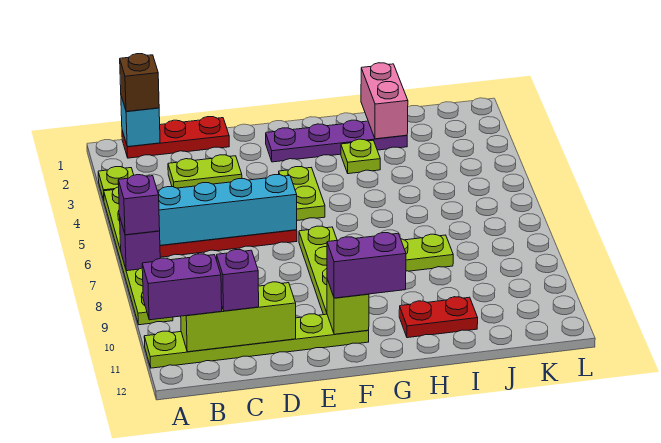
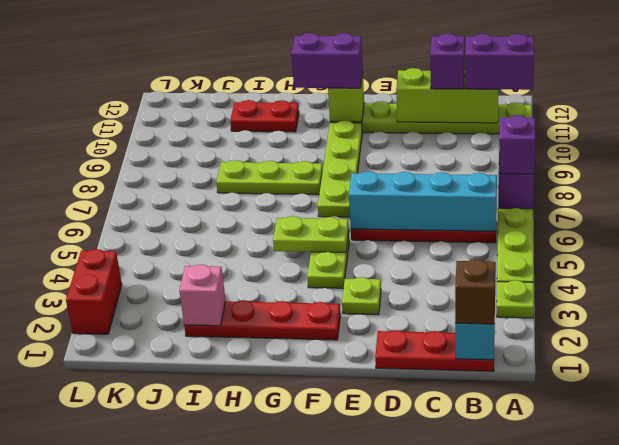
lime plate C3:D3 level 1 -> lime plate F5:G5 level 2
purple plate F2:I2 level 1 -> red plate F2:I2 level 1
lime plate H3 level 1 -> lime plate E3 level 1
pink brick I1:I2 level 2 -> pink brick I2 level 2
none -> red brick L2:L3 level 1

